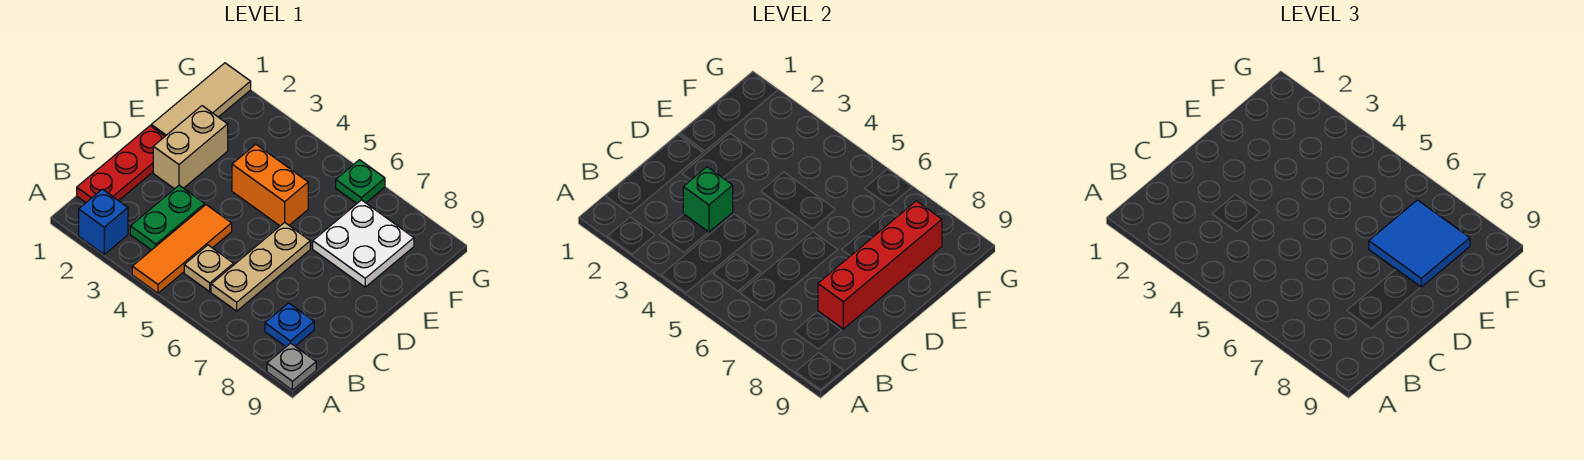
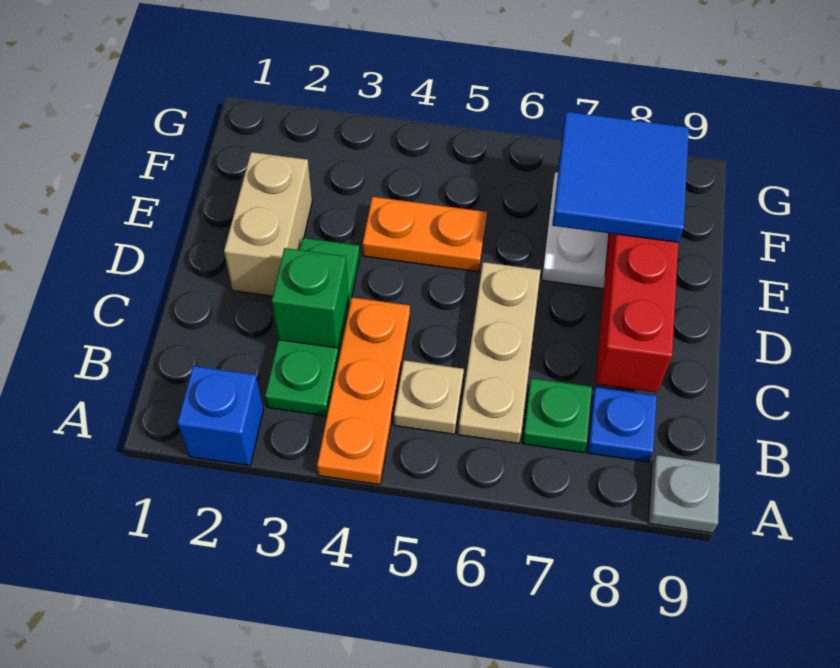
orange tile A4:C4 level 1 -> orange plate A4:C4 level 1
red plate B1:D1 level 1 -> none
green plate B3:C3 level 1 -> green plate B3:D3 level 1
tan tile E1:G1 level 1 -> none
orange brick E4:E5 level 1 -> orange plate E4:E5 level 1
green plate G6 level 1 -> green plate B7 level 1

